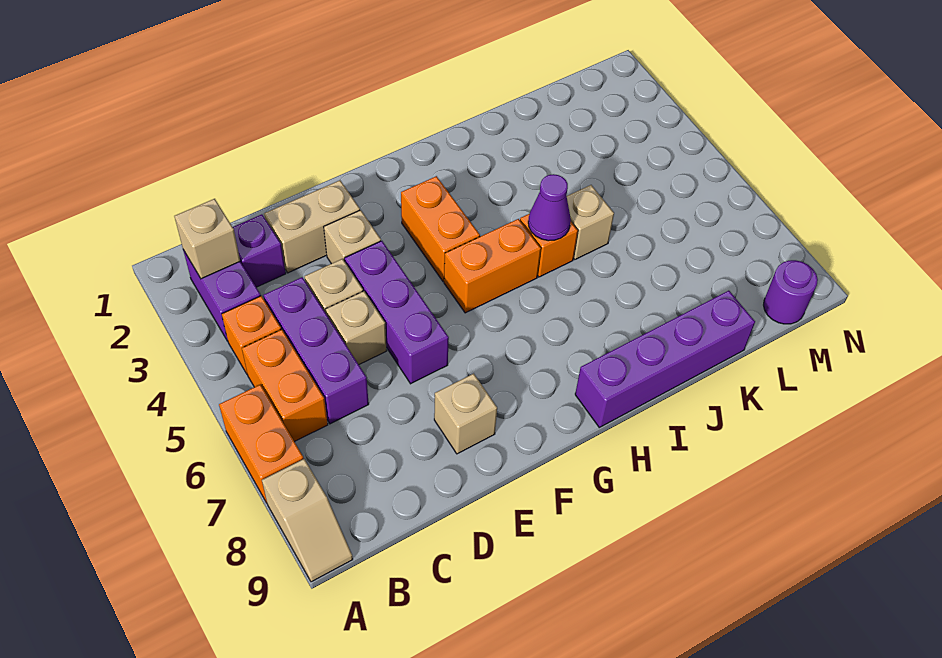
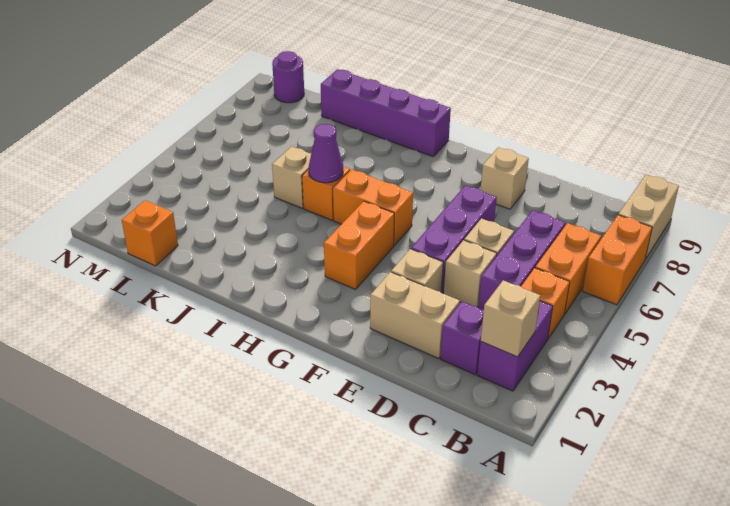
tan slope A8:A9 level 1 top 8 -> tan brick A8:A9 level 1
none -> orange brick L1 level 1

